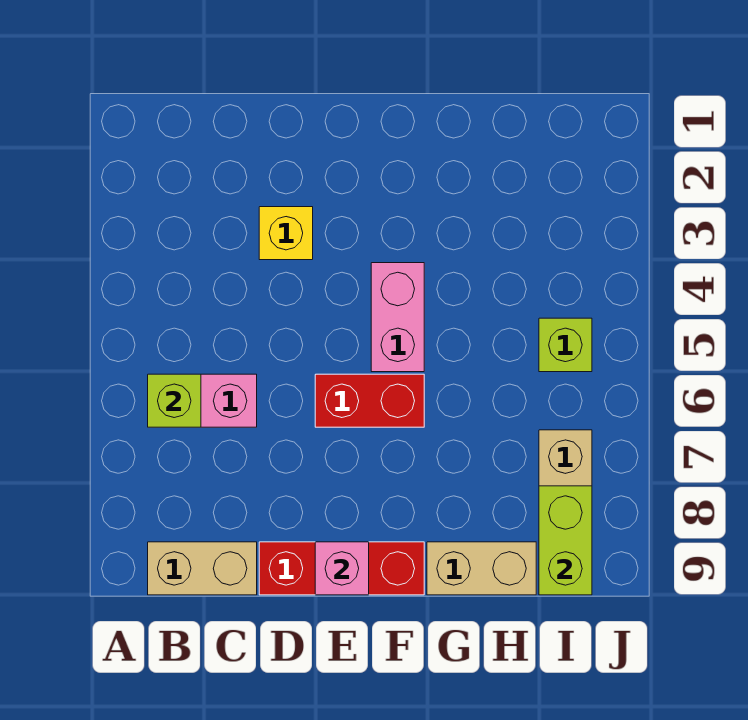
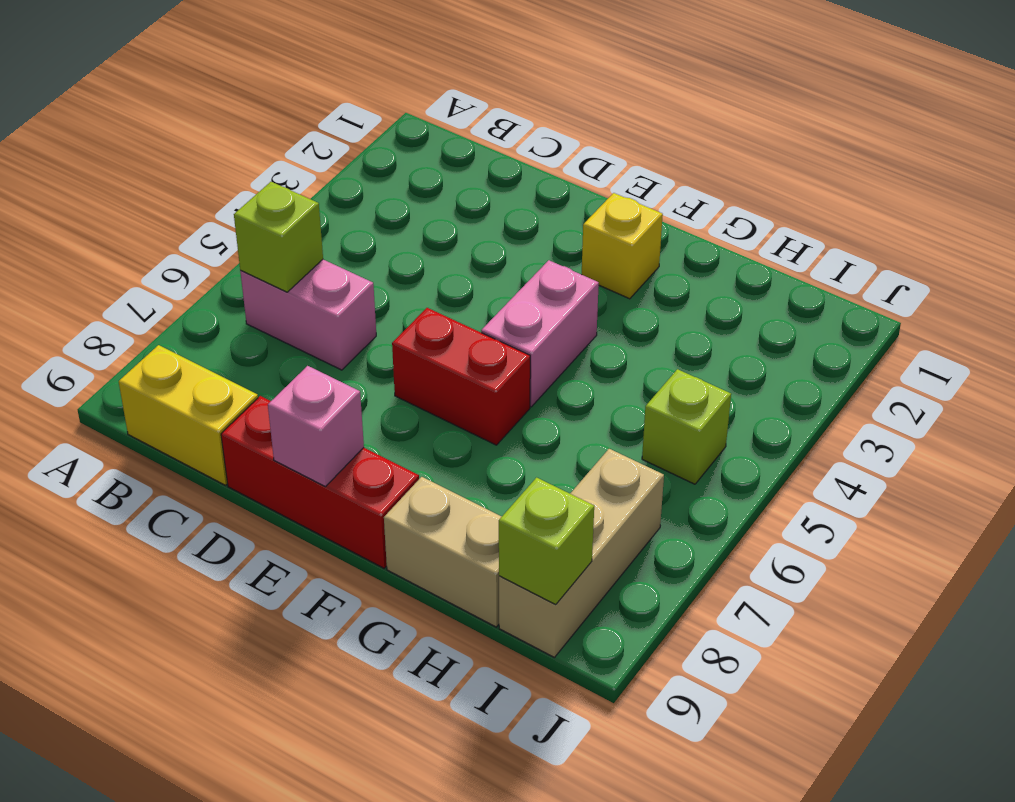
tan brick B9:C9 level 1 -> yellow brick B9:C9 level 1
yellow brick D3 level 1 -> yellow brick F2 level 1
lime brick I8:I9 level 2 -> lime brick I9 level 2

